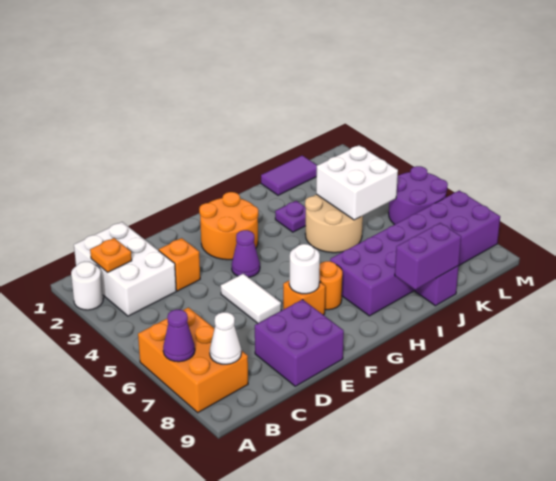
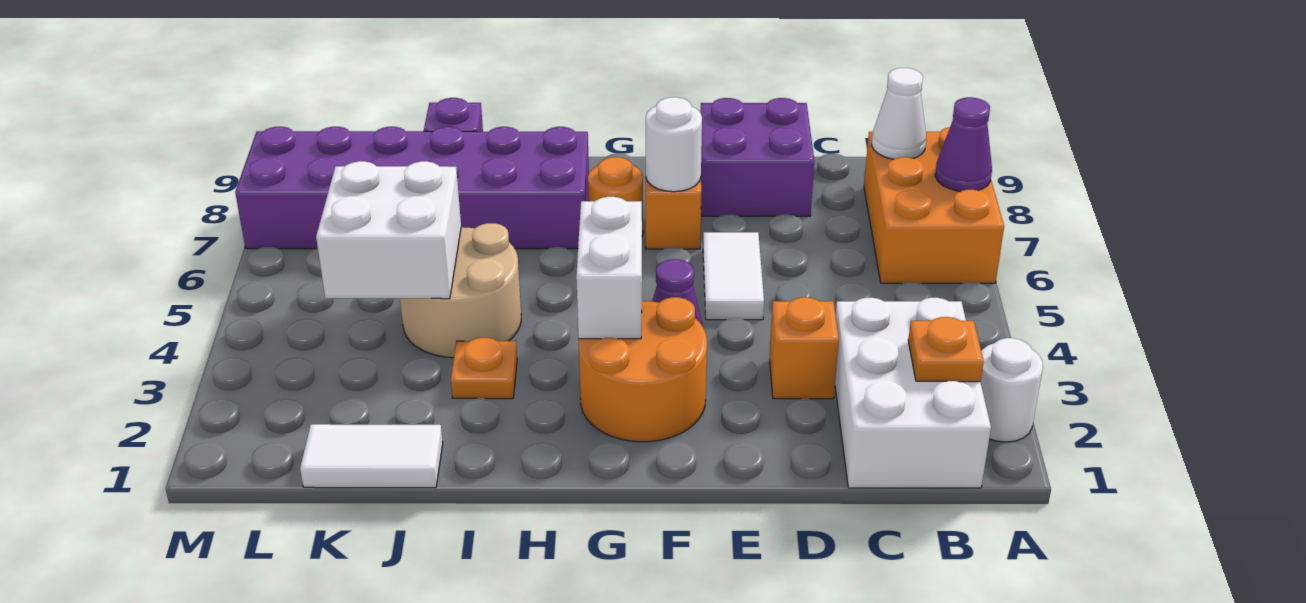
none -> white brick G3:G4 level 2
purple plate I3 level 1 -> orange plate I3 level 1
purple brick I9:J9 level 2 -> none
purple tile J1:K1 level 1 -> white tile J1:K1 level 1
purple round brick L5:M6 level 1 -> none

